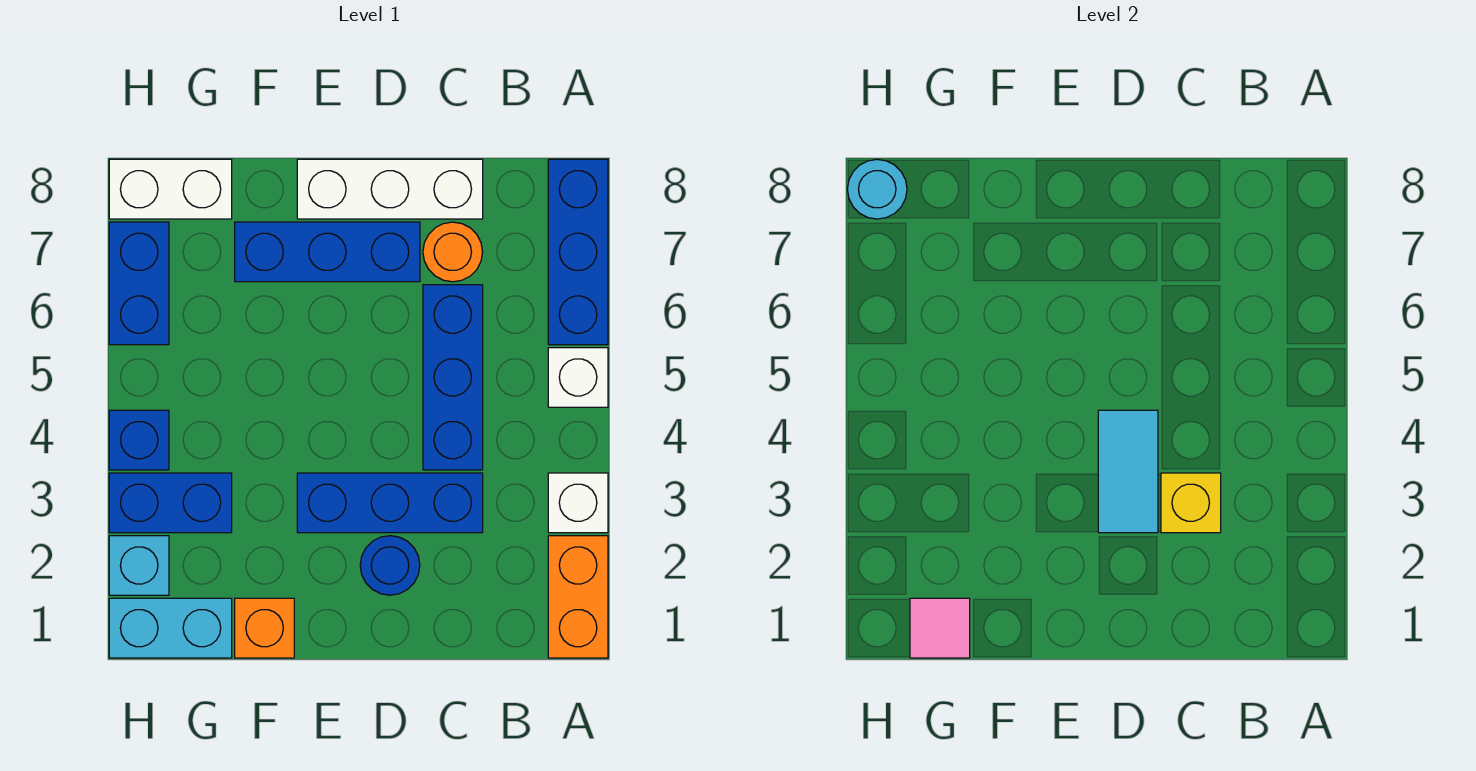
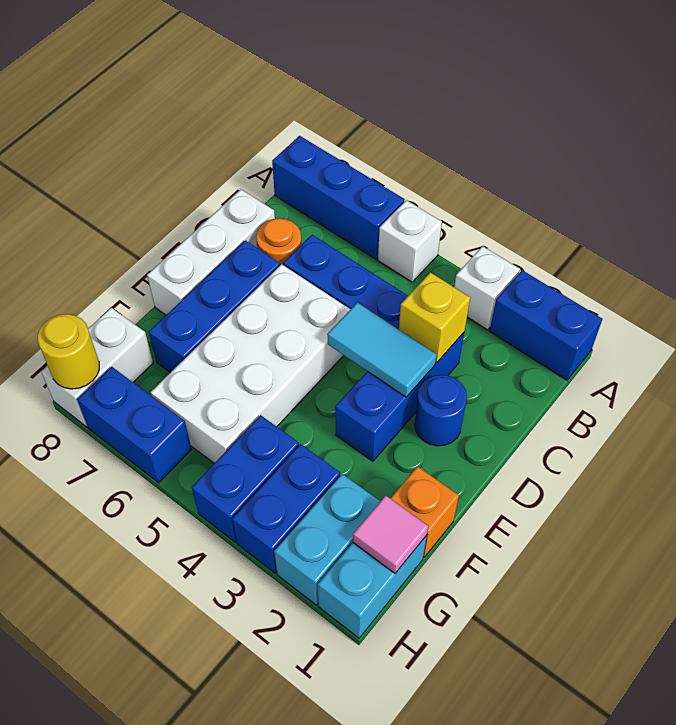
orange brick A1:A2 level 1 -> blue brick A1:A2 level 1
none -> white brick D5:G6 level 1
cyan brick H2 level 1 -> cyan brick G2:H2 level 1
blue brick H4 level 1 -> blue brick G4:H4 level 1
cyan round brick H8 level 2 -> yellow round brick H8 level 2

